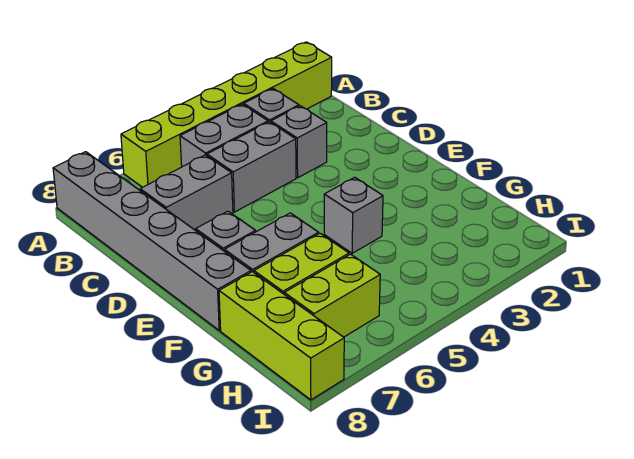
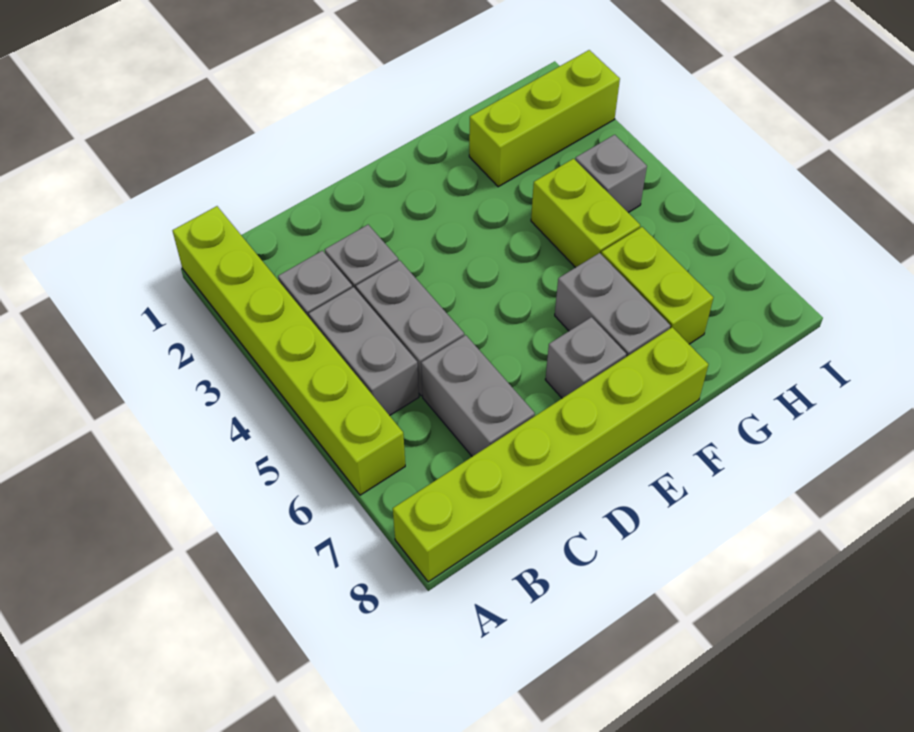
grey brick A8:F8 level 1 -> lime brick A8:F8 level 1
grey brick F4 level 1 -> grey brick H4 level 1
lime brick G8:I8 level 1 -> lime brick G2:I2 level 1
lime brick H6:H7 level 1 -> lime brick G4:G5 level 1

